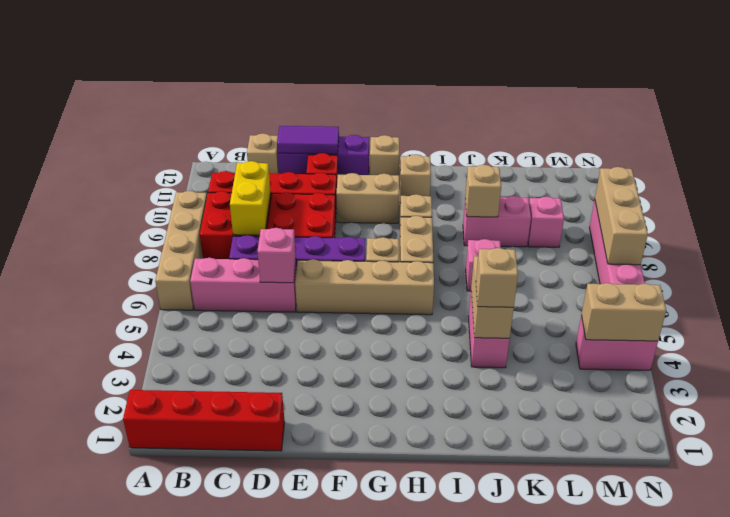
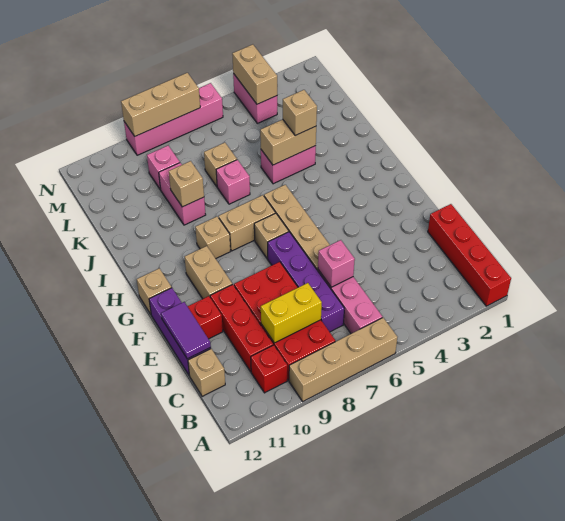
tan brick H11 level 1 -> tan brick K7 level 1

